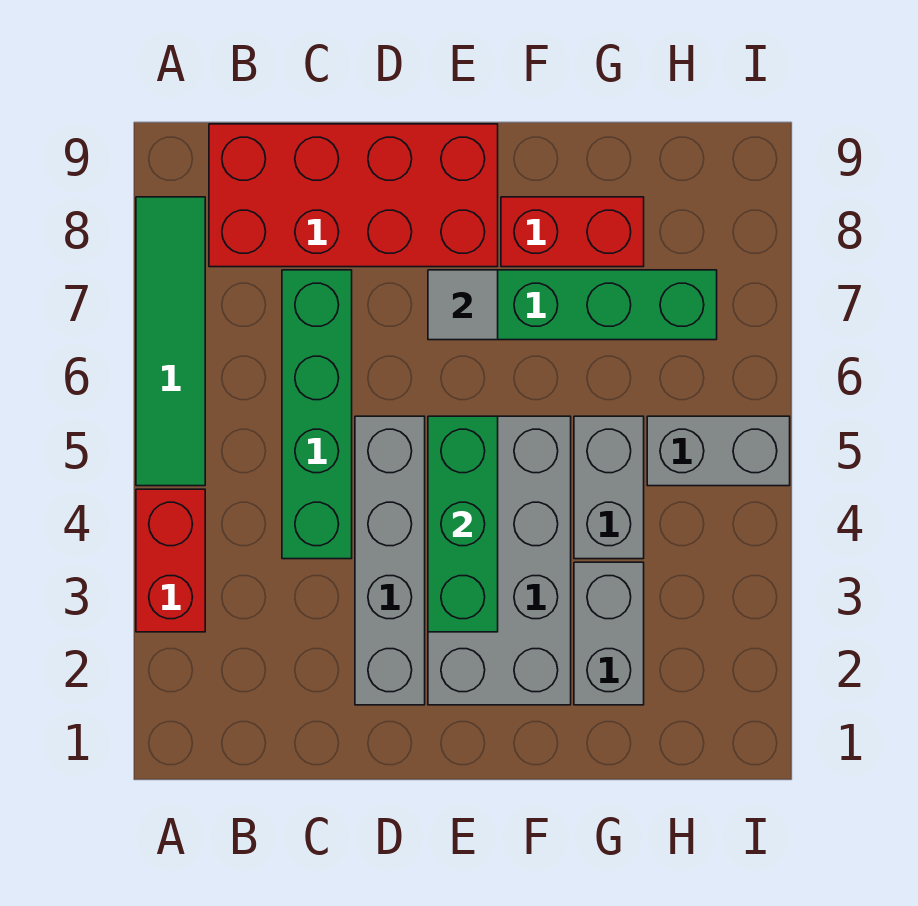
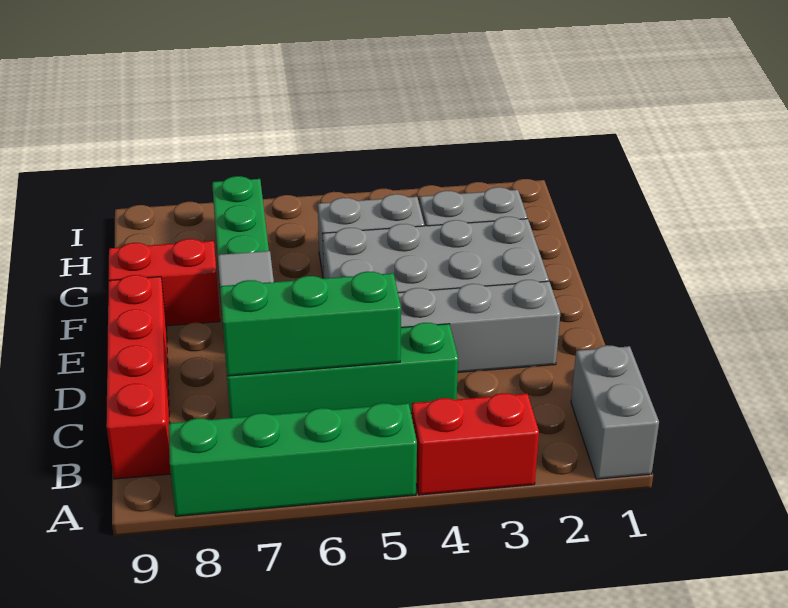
green tile A5:A8 level 1 -> green brick A5:A8 level 1
red brick B8:E9 level 1 -> red brick B9:E9 level 1
green brick E3:E5 level 2 -> green brick C5:C7 level 2
red brick F8:G8 level 1 -> red brick F8:F9 level 1
grey brick H5:I5 level 1 -> grey brick A1:B1 level 1

